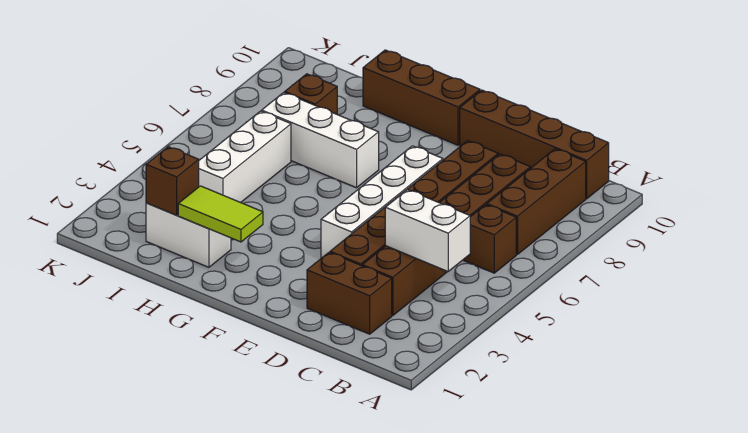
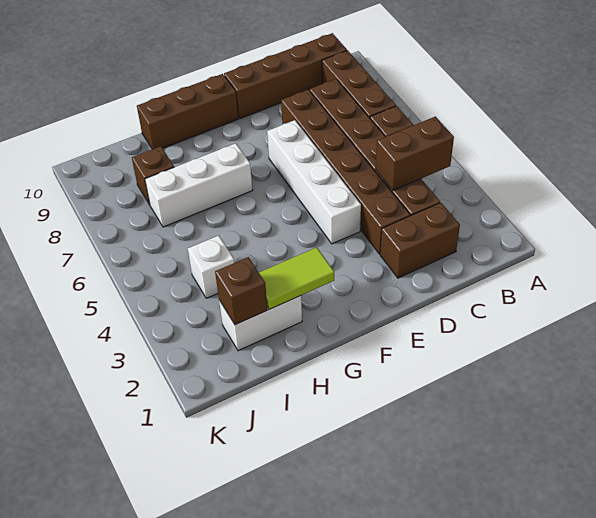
white brick B4:C4 level 2 -> brown brick B4:C4 level 2
white brick I4:I6 level 1 -> white brick I4 level 1

